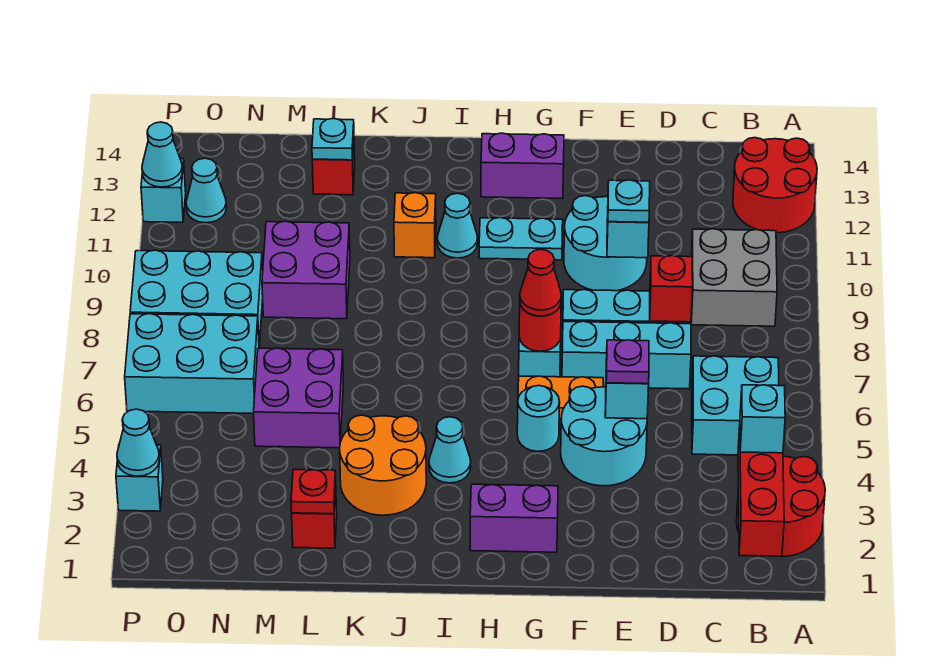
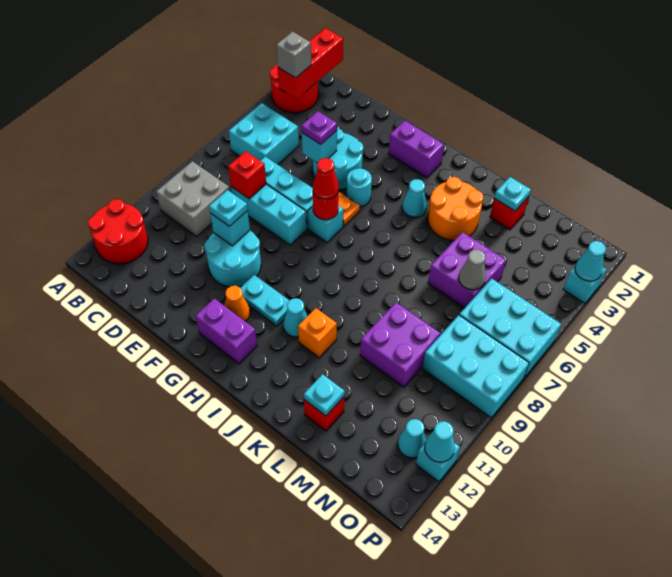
cyan brick B3 level 3 -> grey brick B3 level 3
none -> orange cone G12 level 1
red plate L2 level 2 -> cyan plate L2 level 2
none -> grey cone M6 level 2

